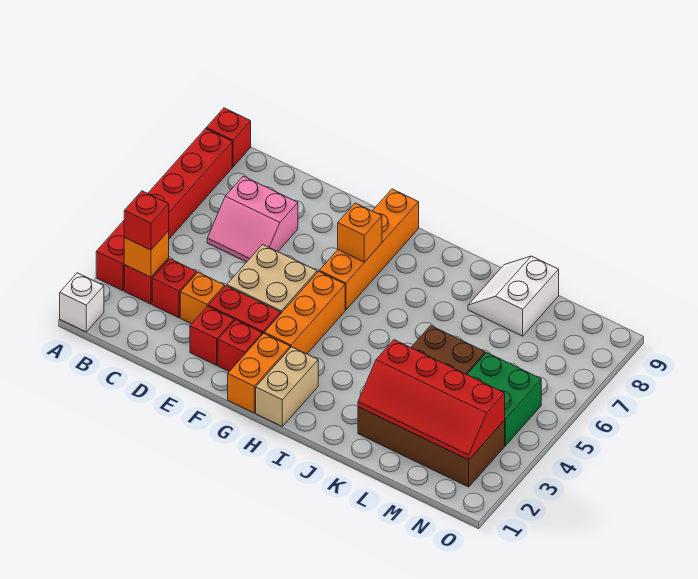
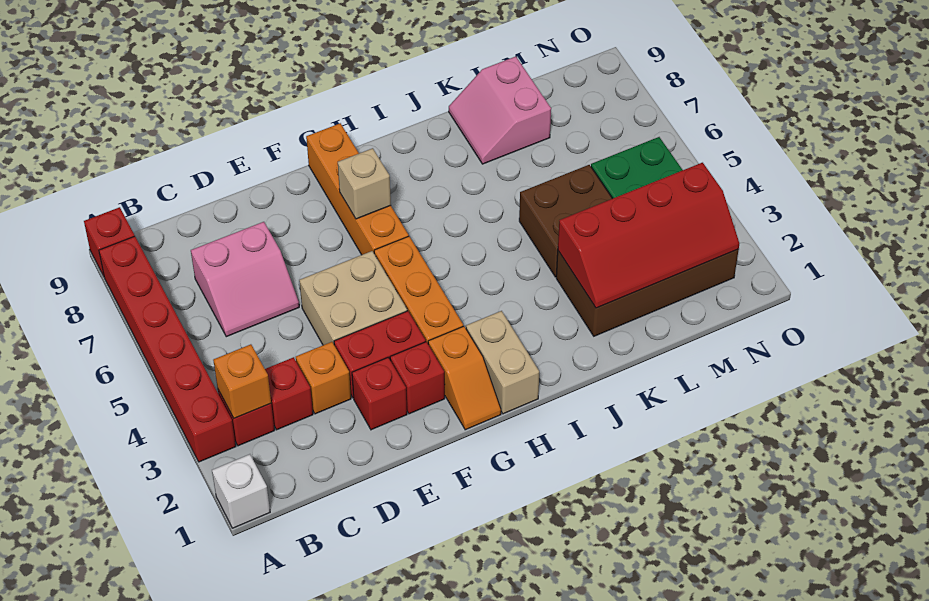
red brick B3 level 3 -> none
orange brick G1:G2 level 1 -> orange slope G1:G2 level 1 top 2
orange brick G7 level 2 -> tan brick G7 level 2
white slope K8:L9 level 1 top L -> pink slope K8:L9 level 1 top L

